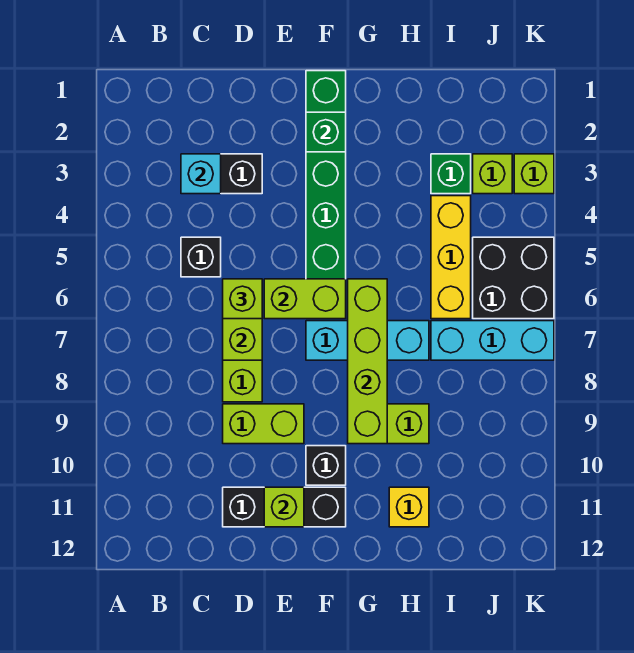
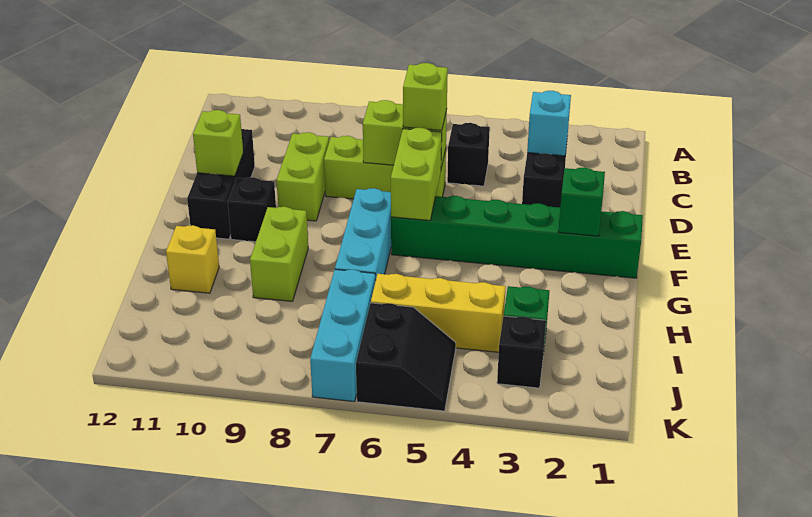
lime brick G6:G9 level 2 -> none
lime brick J3 level 1 -> black brick J3 level 1
black brick J5:K6 level 1 -> black slope J5:K6 level 1 top 6
lime brick K3 level 1 -> none

